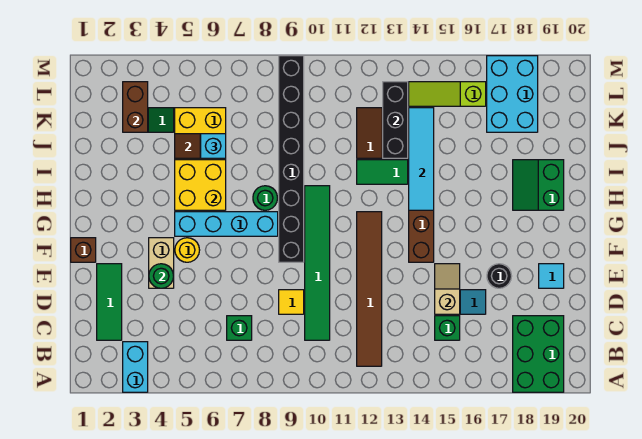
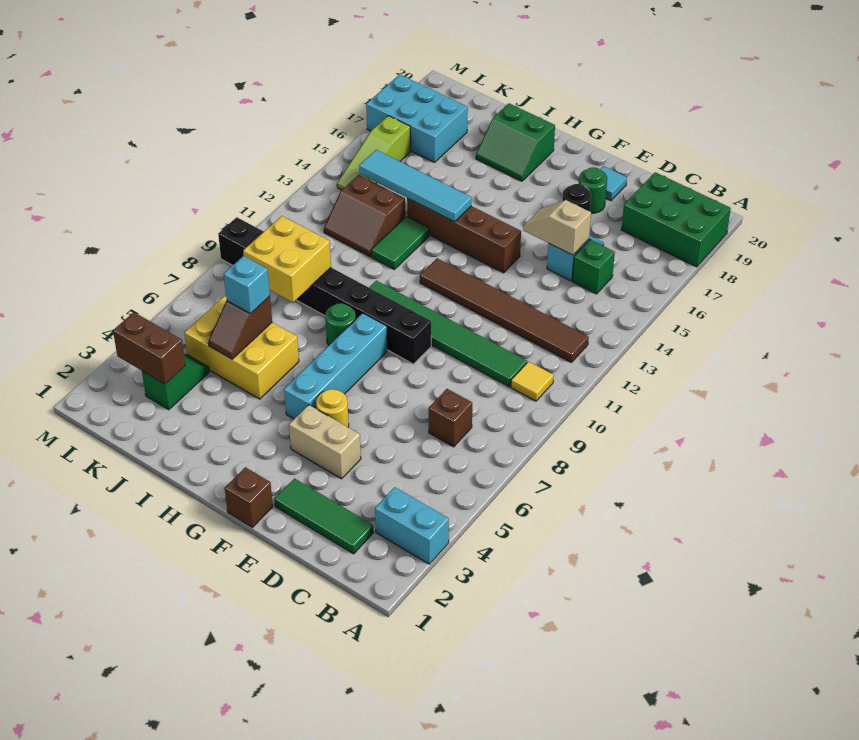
green brick C7 level 1 -> brown brick C7 level 1
yellow tile D9 level 1 -> yellow tile B10 level 1
green round brick E4 level 2 -> green round brick E18 level 1
yellow brick H5:I6 level 2 -> yellow brick J8:K9 level 2
black brick J13:L13 level 2 -> none

